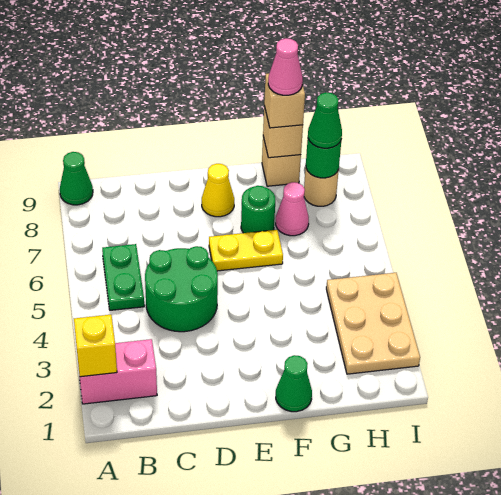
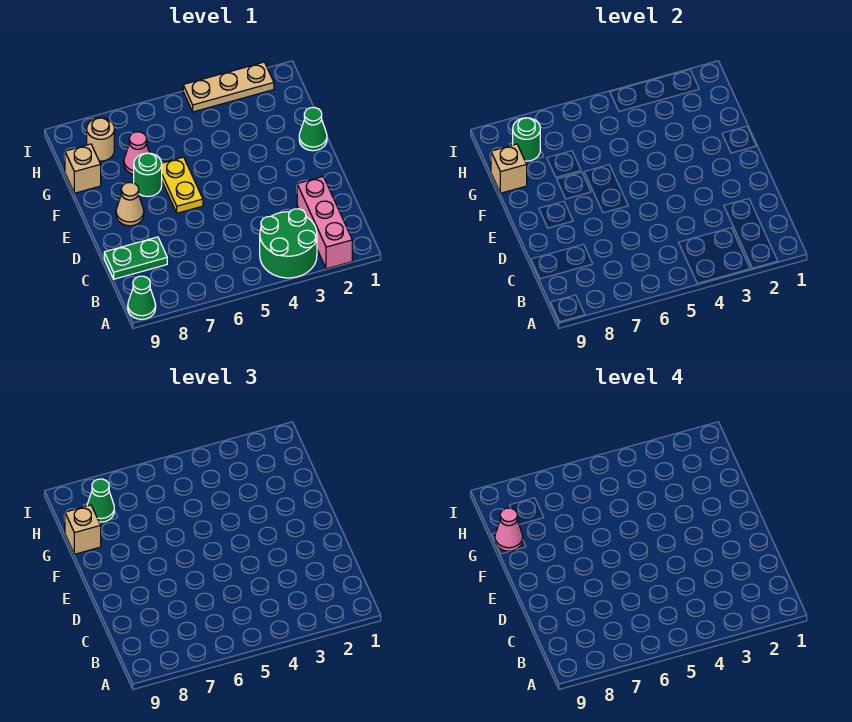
pink brick A2:B2 level 1 -> pink brick A2:C2 level 1
yellow brick A2 level 2 -> none
green plate B5:B6 level 1 -> green plate C8:C9 level 1
green round brick C4:D5 level 1 -> green round brick A3:B4 level 1
yellow cone E8 level 1 -> tan cone E8 level 1
tan plate H2:I4 level 1 -> tan plate I2:I4 level 1

